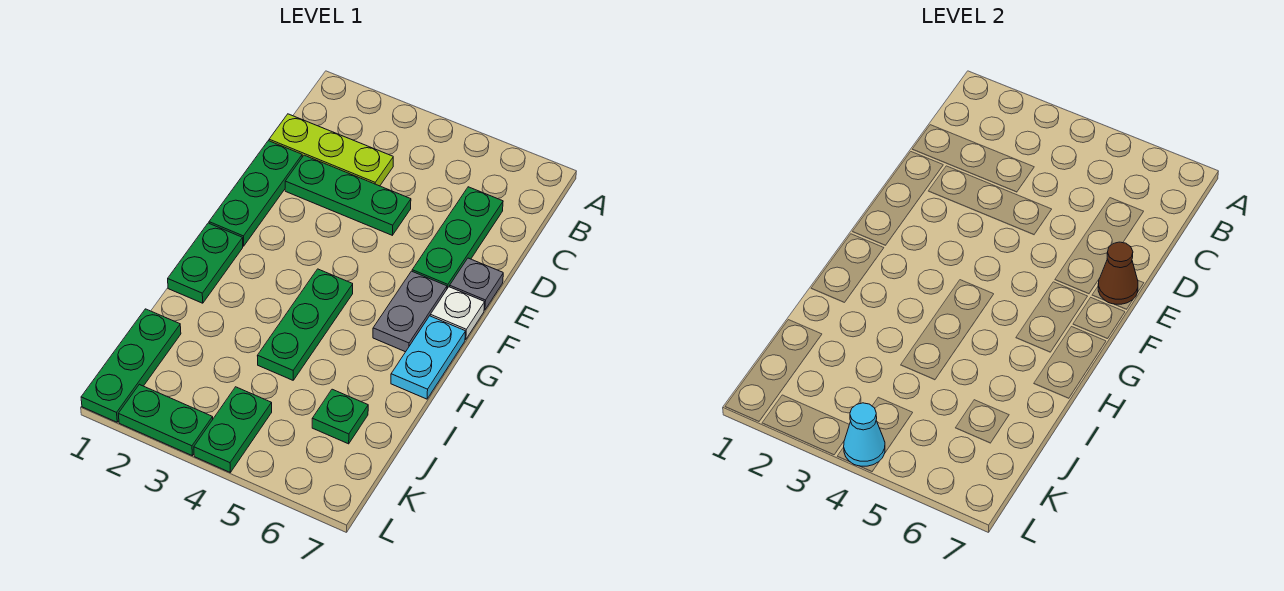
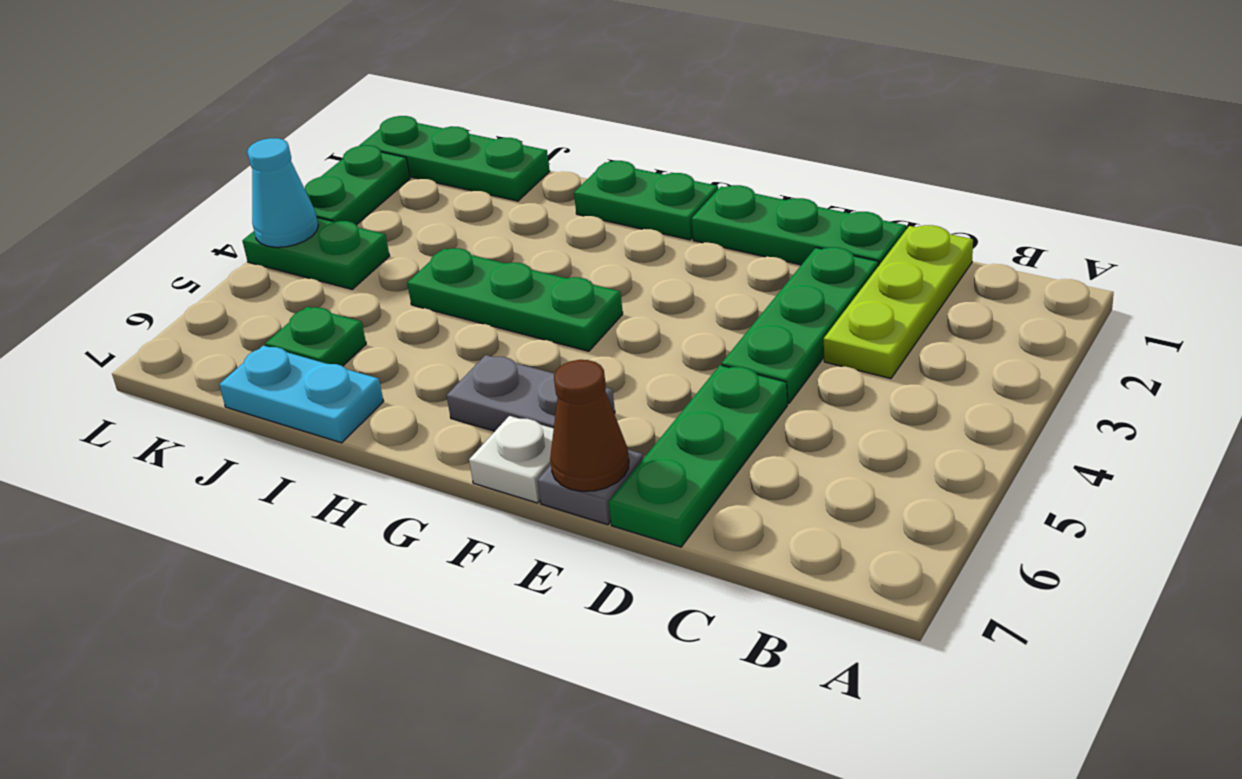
green plate C6:E6 level 1 -> green plate D5:D7 level 1
cyan plate G7:H7 level 1 -> cyan plate I7:J7 level 1

